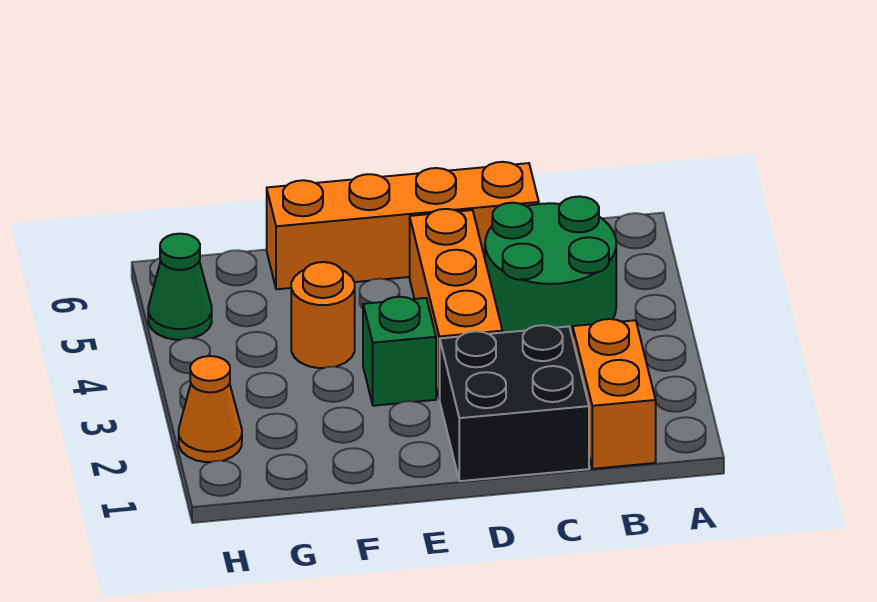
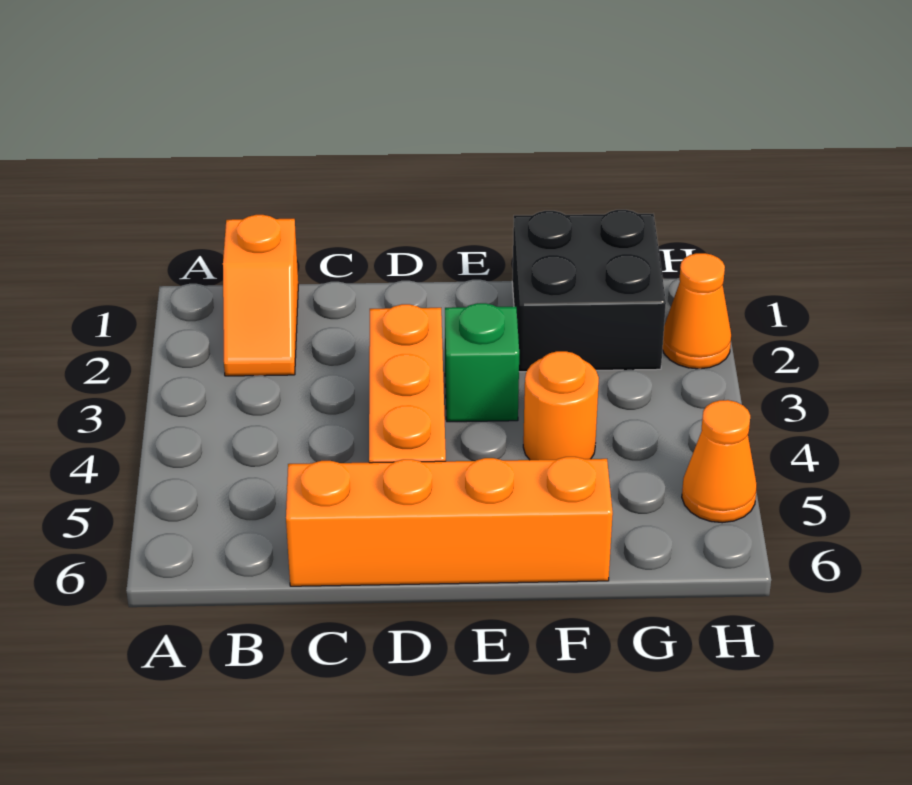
orange brick B1:B2 level 1 -> orange slope B1:B2 level 1 top 1
green round brick B4:C5 level 1 -> none
black brick C1:D2 level 1 -> black brick F1:G2 level 1
green cone H5 level 1 -> orange cone H5 level 1

